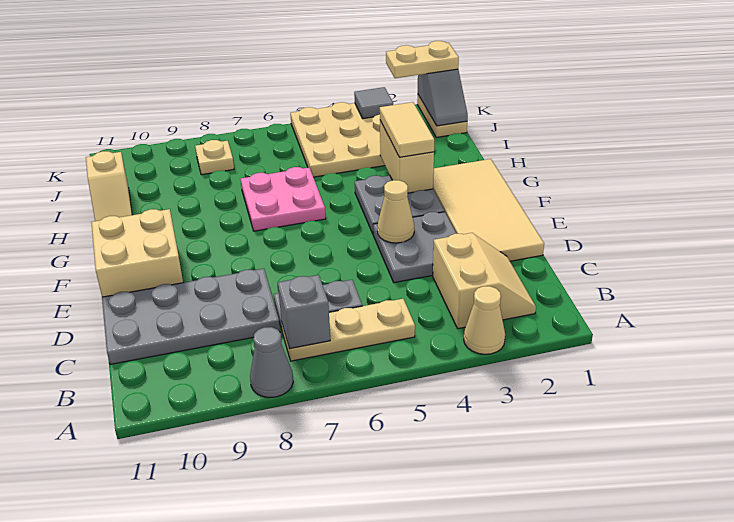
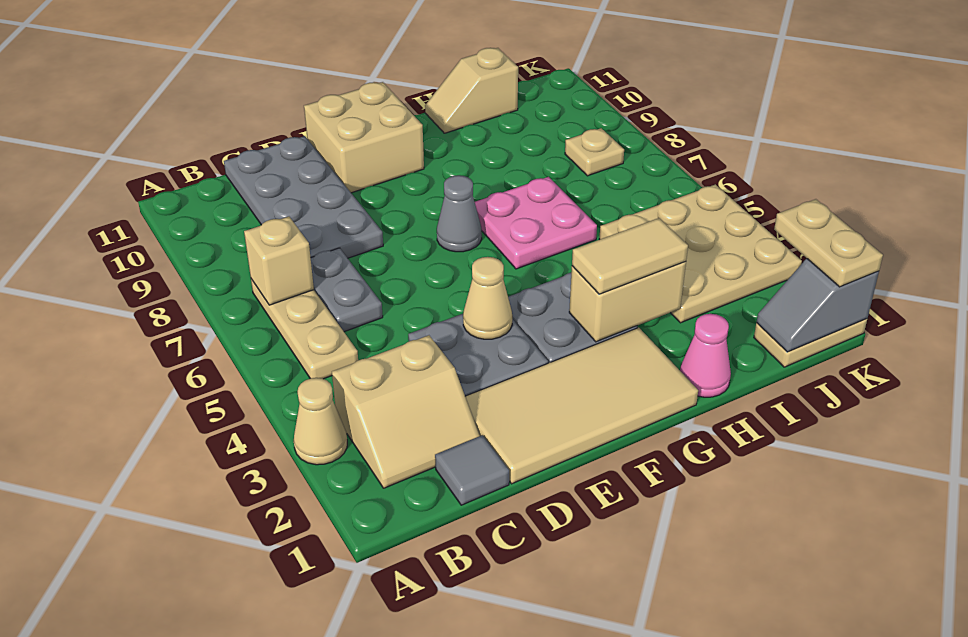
grey cone A8 level 1 -> grey cone F7 level 1
grey brick B7 level 2 -> tan brick B7 level 2
none -> pink cone H1 level 1
grey tile K3 level 2 -> grey tile C1 level 1

